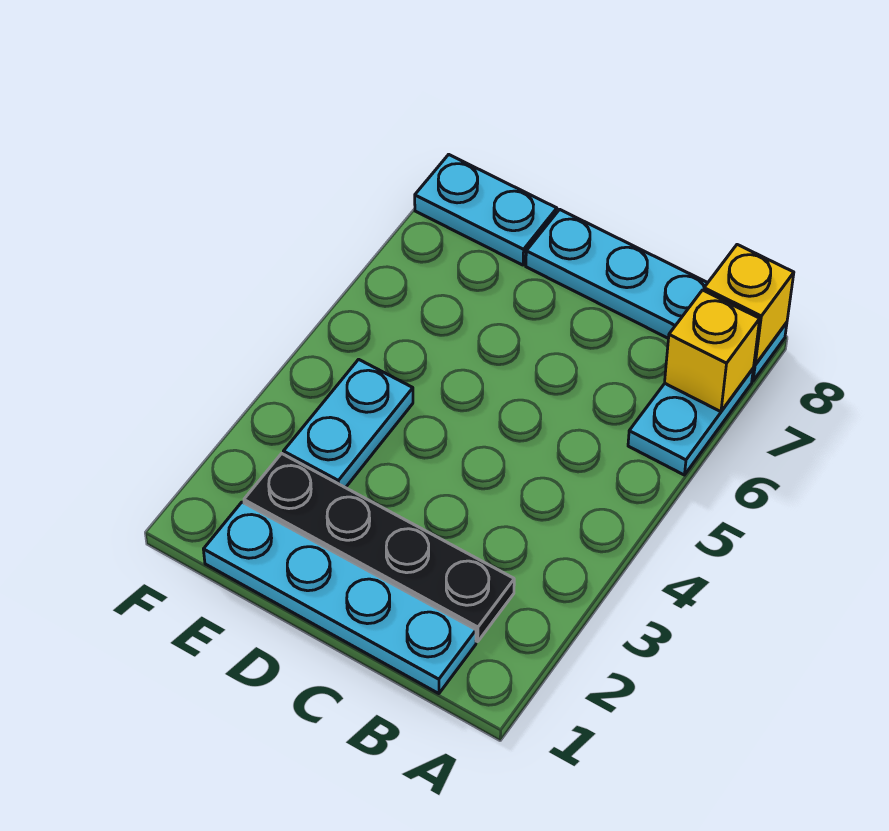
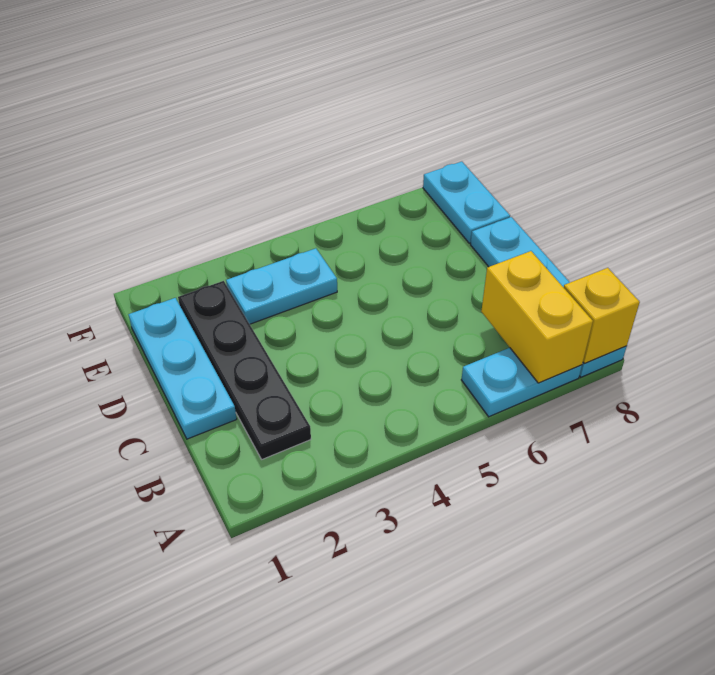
yellow brick A7 level 2 -> yellow brick A7:B7 level 2
cyan plate B1:E1 level 1 -> cyan plate C1:E1 level 1

